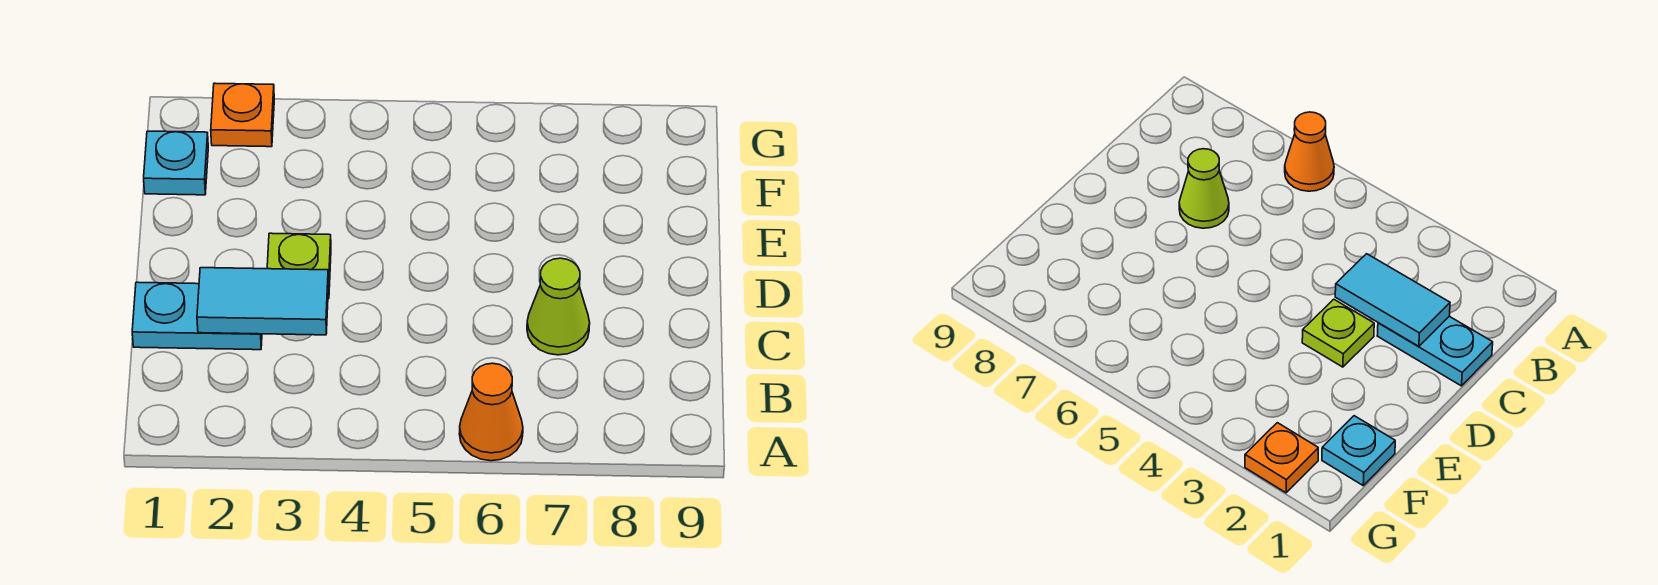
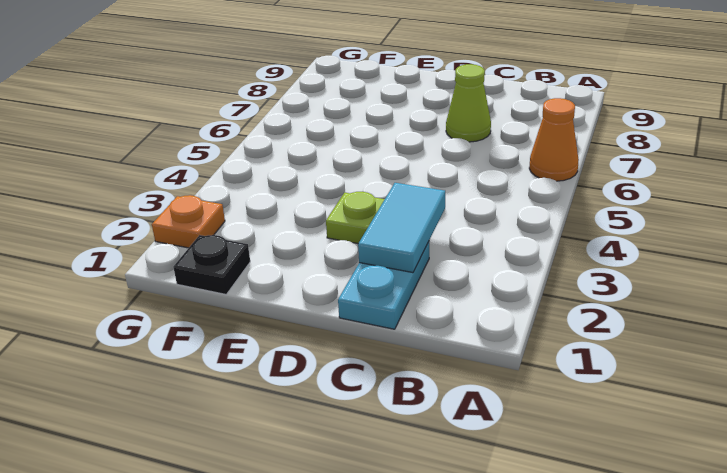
cyan plate F1 level 1 -> black plate F1 level 1

